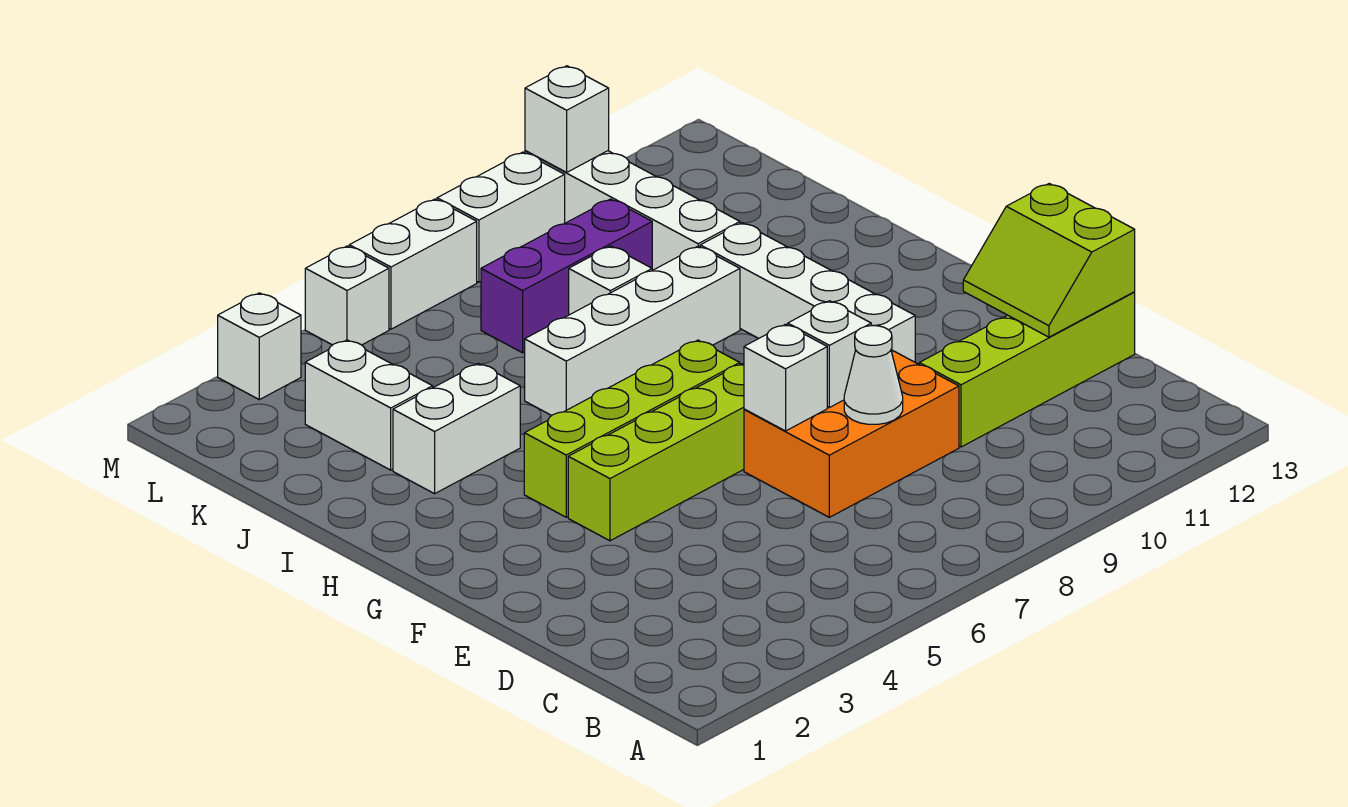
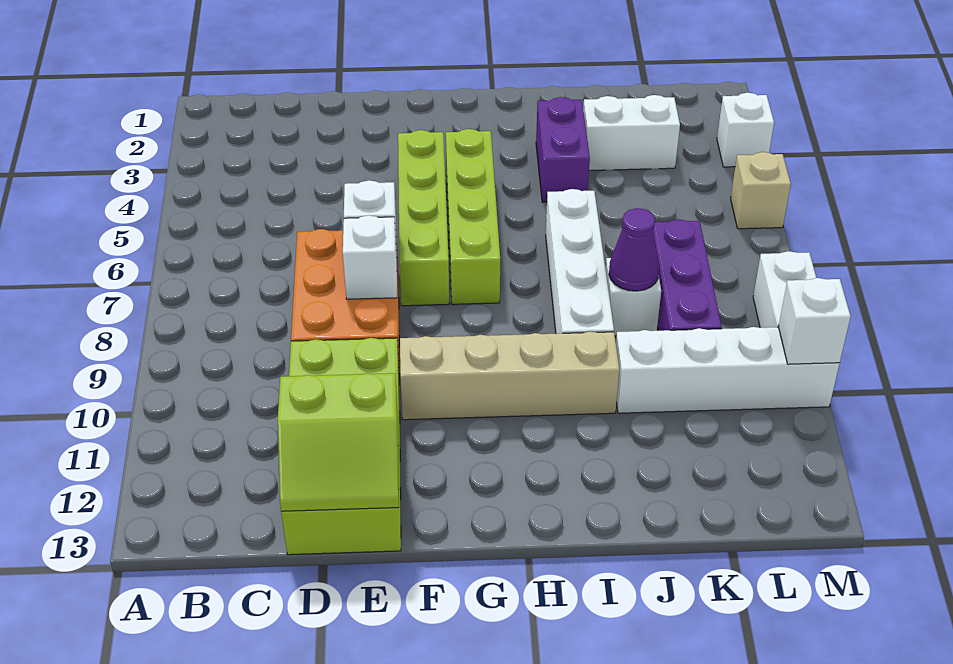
white cone D8 level 2 -> none
lime brick D10:D13 level 1 -> lime brick D10:E13 level 1
lime slope D12:E13 level 2 top 13 -> lime slope D12:E13 level 2 top 12
white brick F10:I10 level 1 -> tan brick F10:I10 level 1
white brick I3:I4 level 1 -> purple brick I3:I4 level 1
none -> purple cone J8 level 2
white brick M5 level 1 -> tan brick M5 level 1
white brick M6:M7 level 1 -> none

